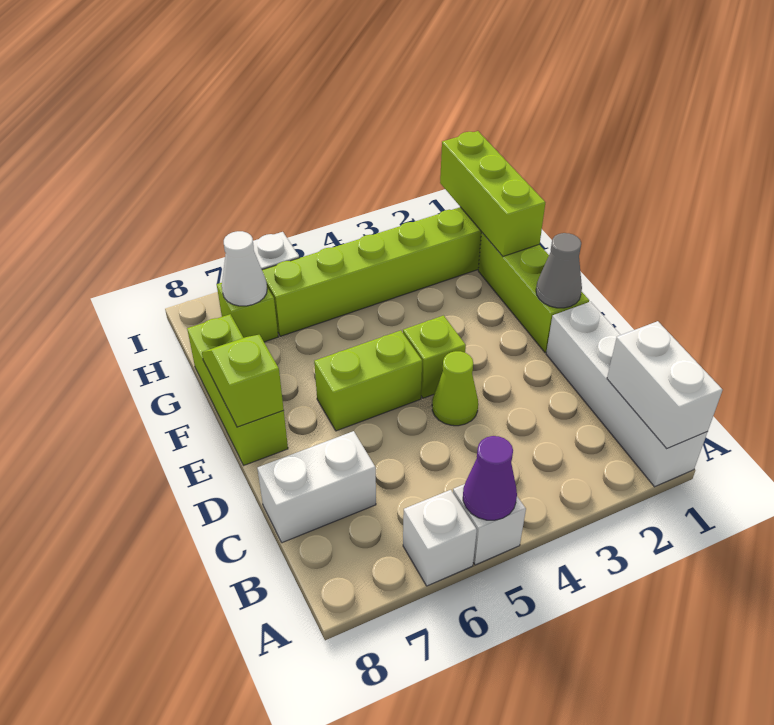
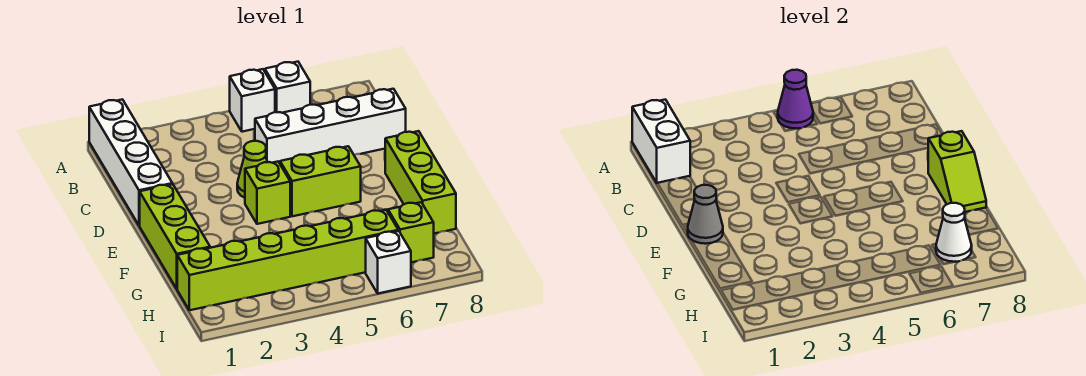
white brick C7:C8 level 1 -> white brick C5:C8 level 1
lime brick G1:I1 level 2 -> none

